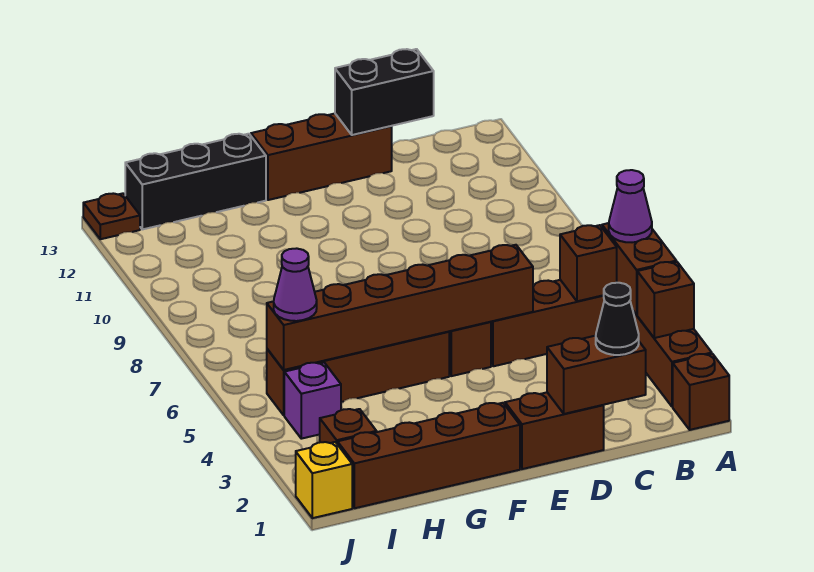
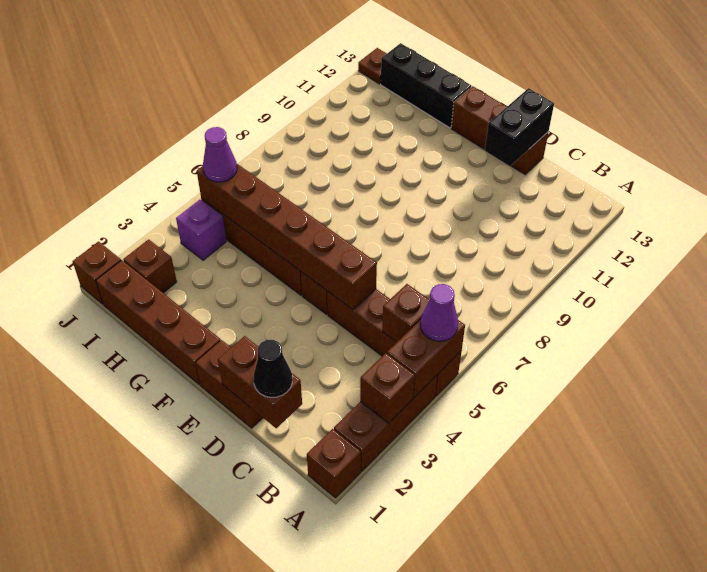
black brick C13:D13 level 2 -> black brick D12:D13 level 2
yellow brick J1 level 1 -> brown brick J1 level 1

